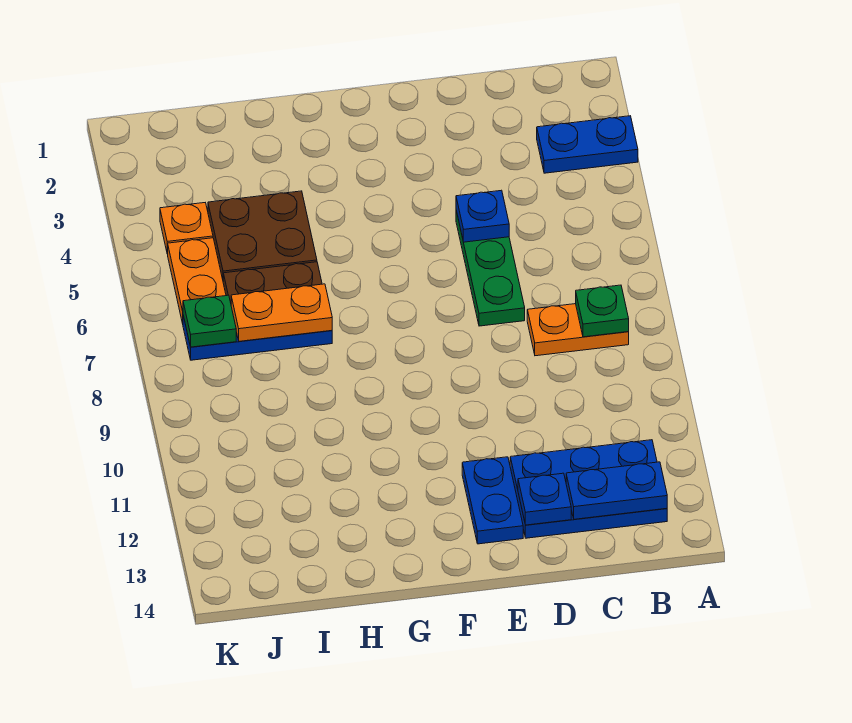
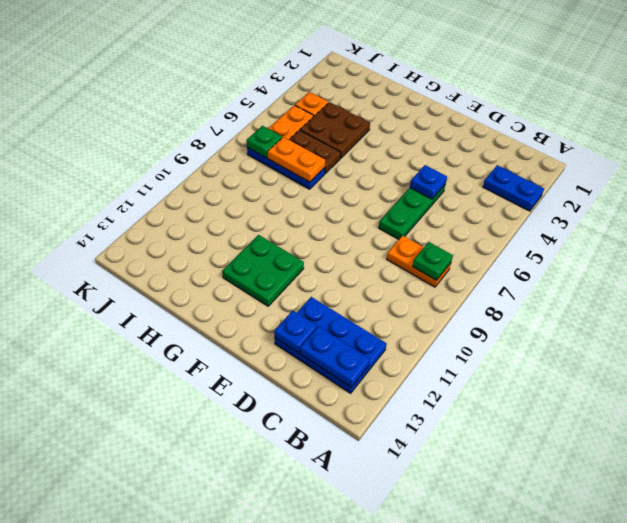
blue plate E12:E13 level 1 -> none
none -> green plate F11:G12 level 1

